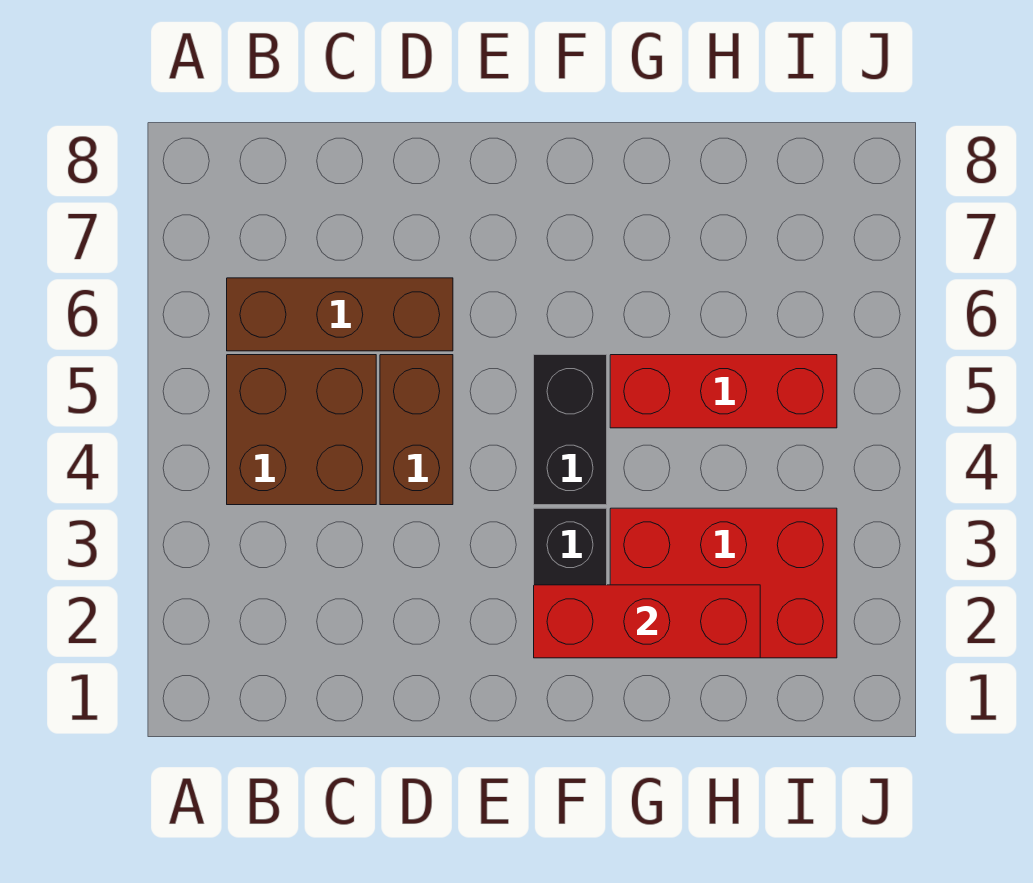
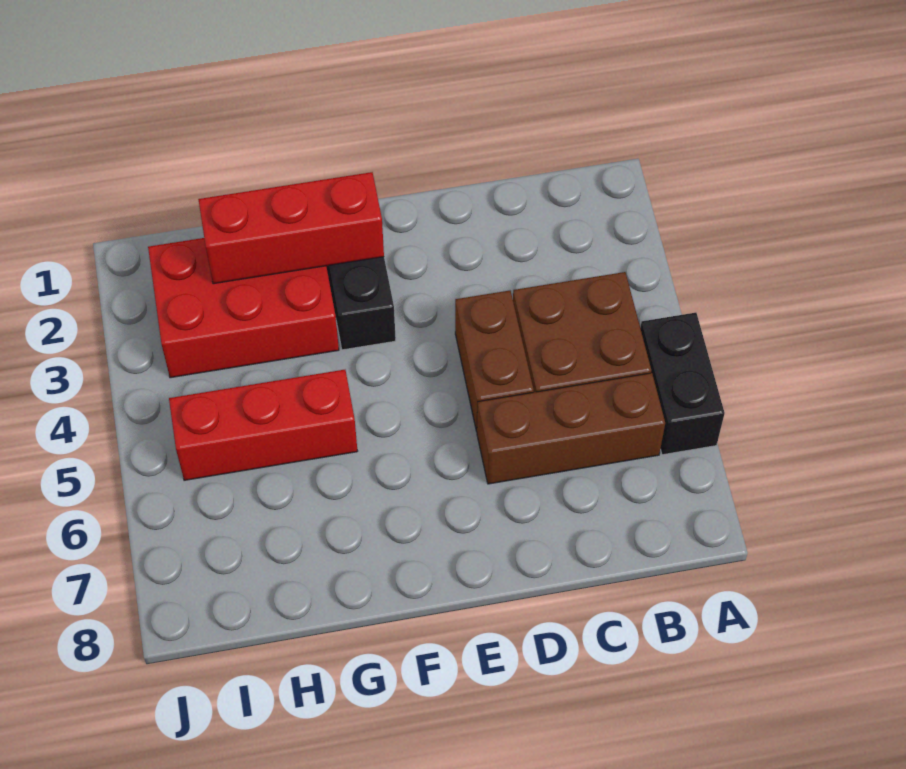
black brick F4:F5 level 1 -> black brick A5:A6 level 1

